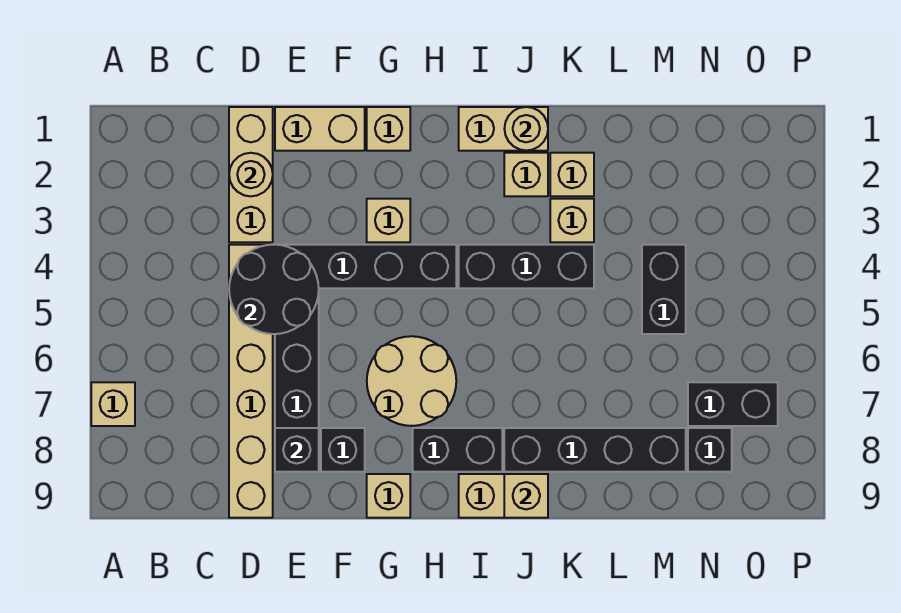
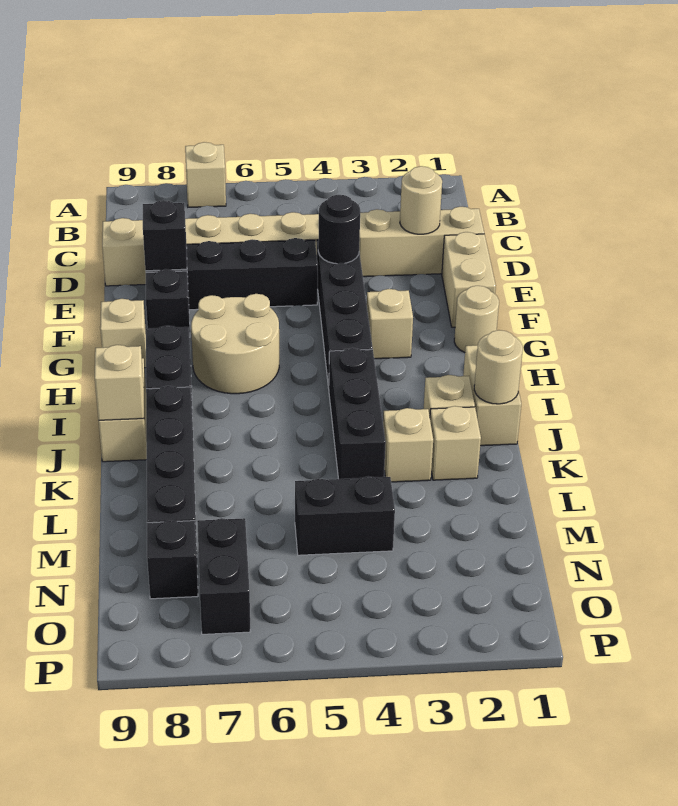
black round brick D4:E5 level 2 -> black round brick E4 level 2
tan brick G1 level 1 -> tan round brick G1 level 1

